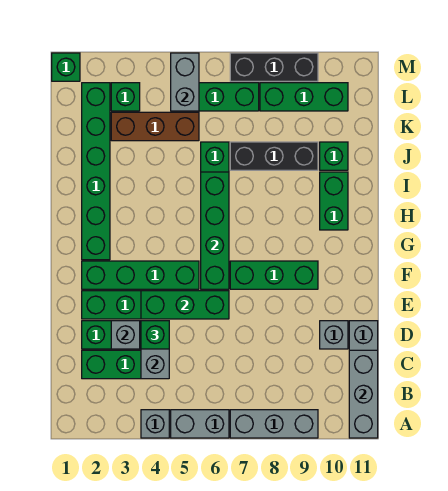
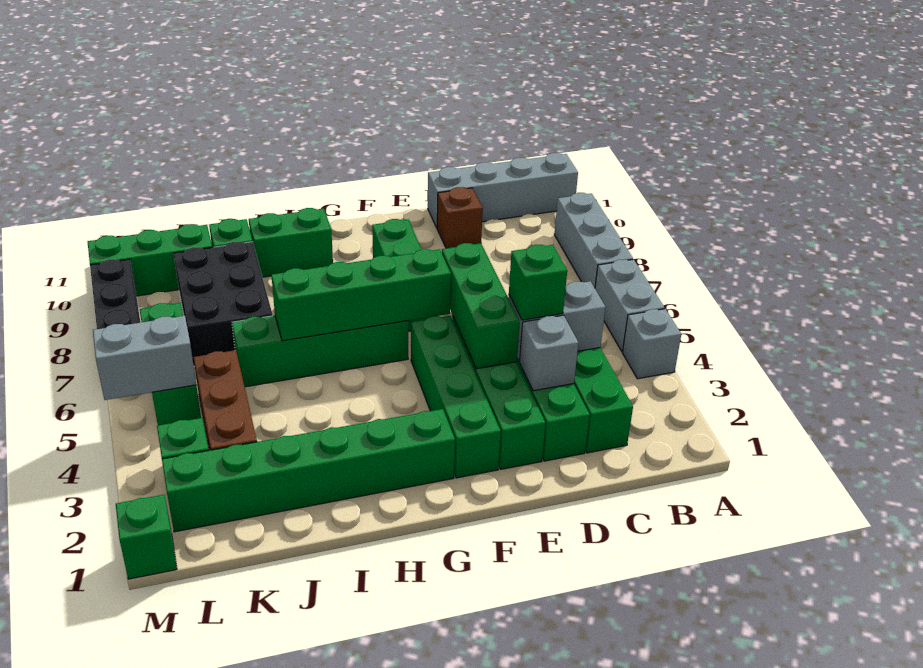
grey brick A11:C11 level 2 -> none
grey brick D10 level 1 -> brown brick D10 level 1
black brick J7:J9 level 1 -> black brick J7:K9 level 1
green brick L8:L10 level 1 -> green brick K10:M10 level 1

